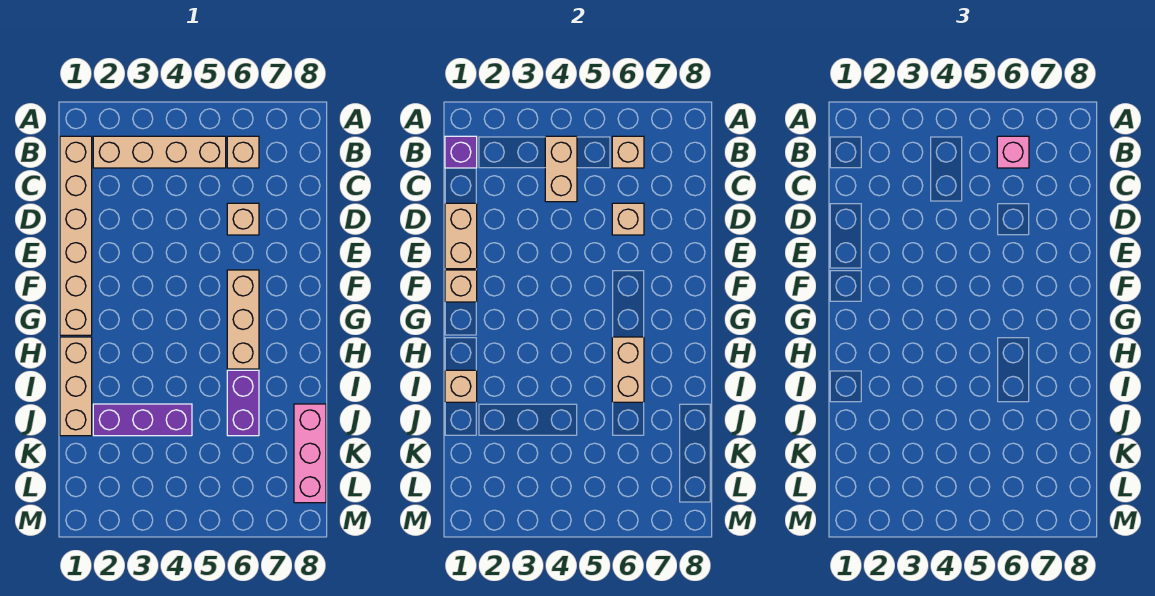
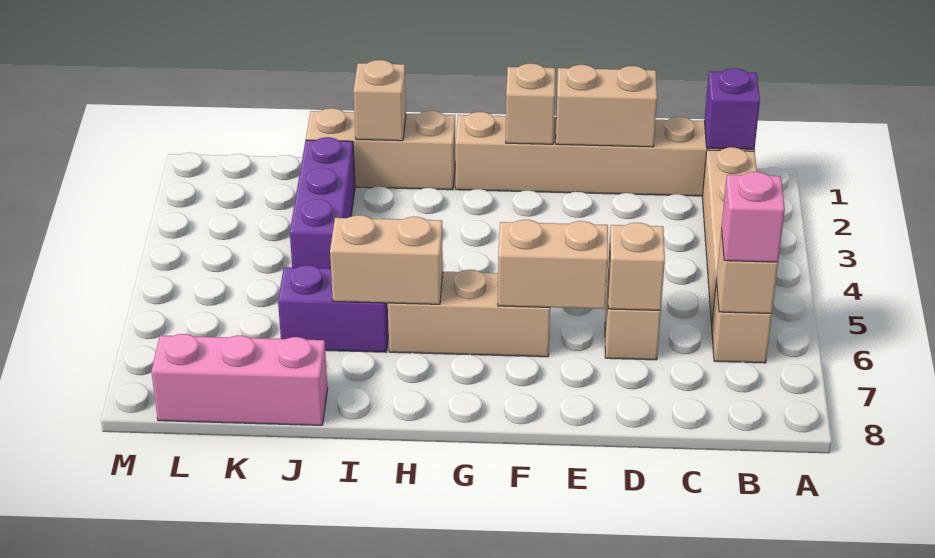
tan brick B4:C4 level 2 -> tan brick E6:F6 level 2

